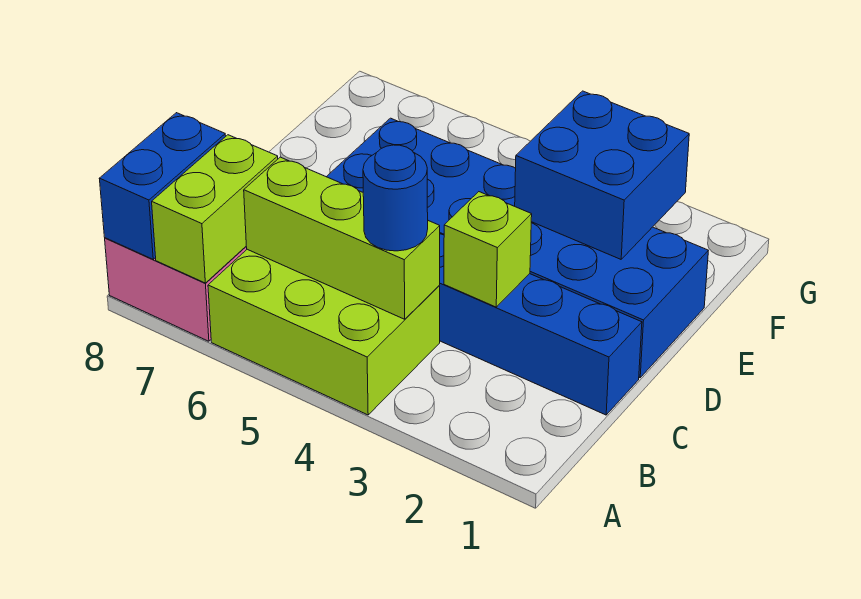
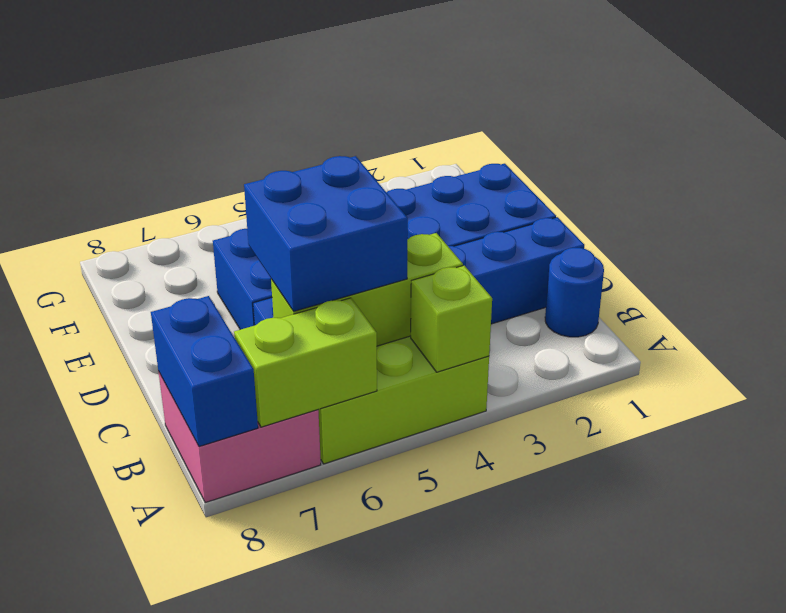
lime brick A7:B7 level 2 -> lime brick A6:A7 level 2
blue round brick B4 level 3 -> blue round brick B1 level 1
lime brick C3 level 2 -> lime brick A4 level 2
blue brick E2:F3 level 2 -> blue brick B5:C6 level 3

